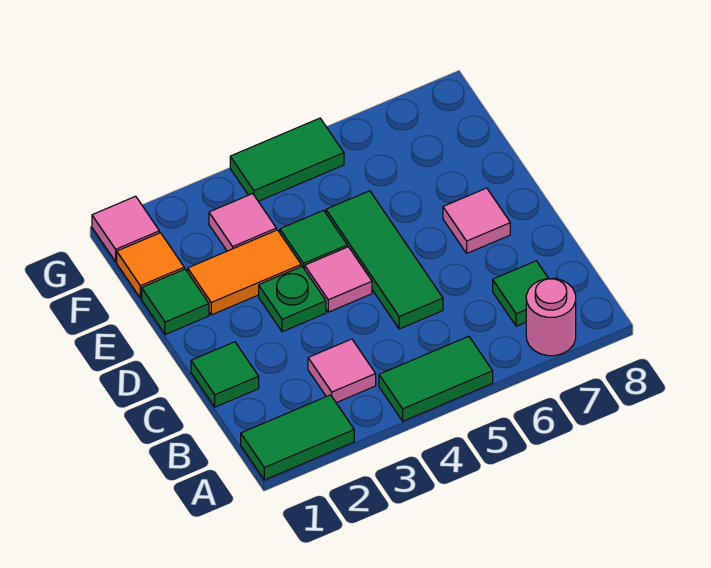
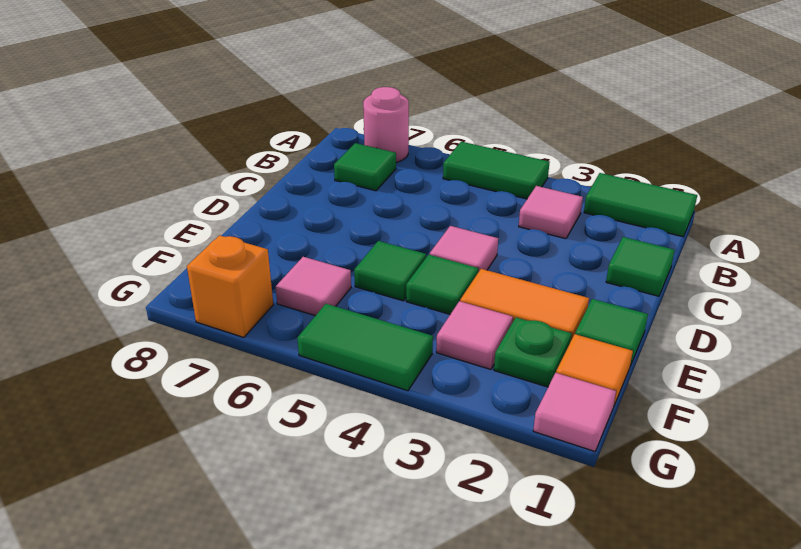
green tile C5:E5 level 1 -> green tile E5 level 1
green plate D3 level 1 -> green plate F2 level 1
pink tile D7 level 1 -> pink tile F6 level 1
none -> orange brick G7 level 1

